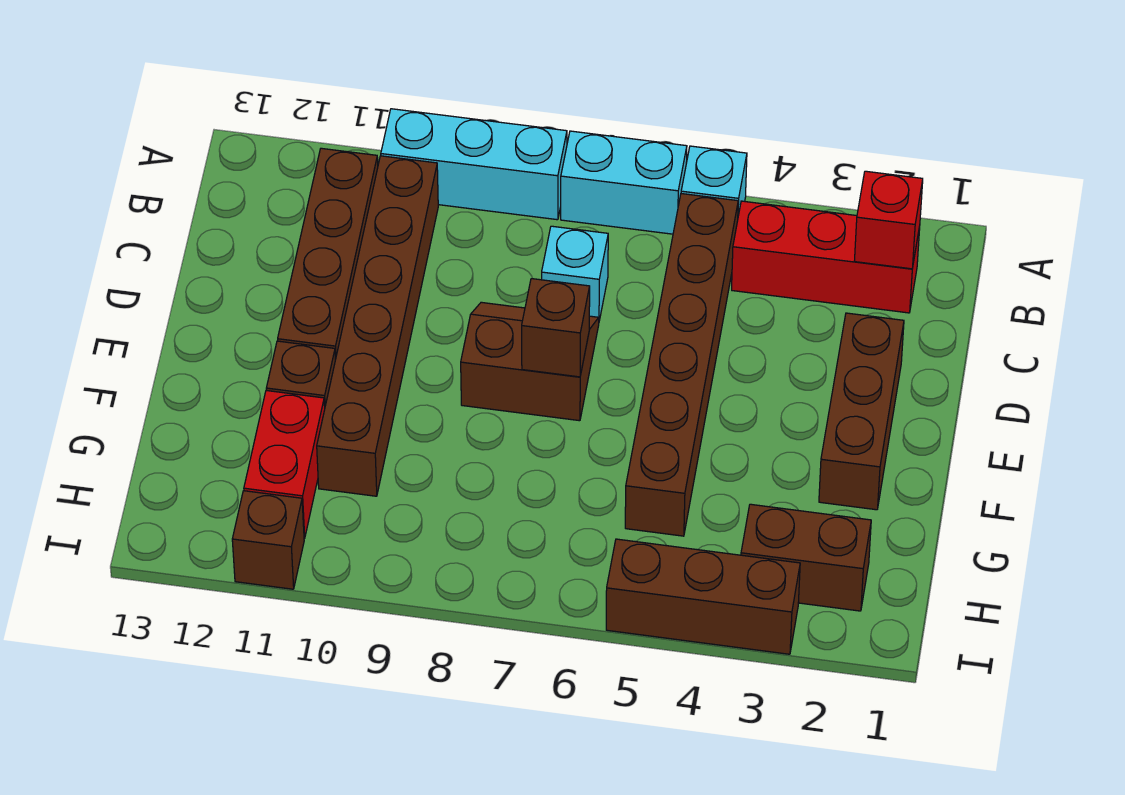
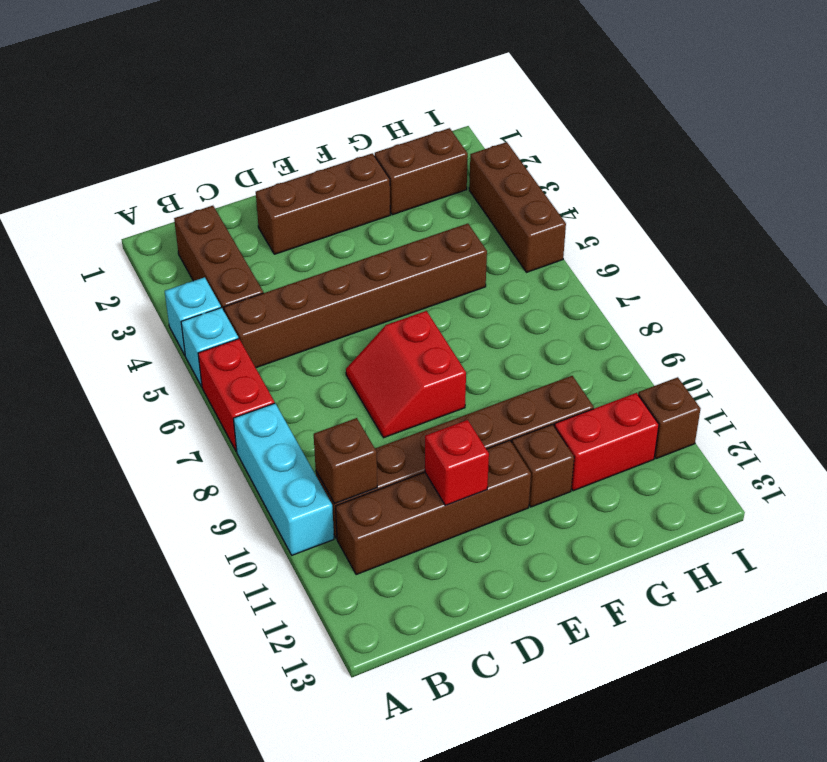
cyan brick A6:A7 level 1 -> red brick A6:A7 level 1
red brick B2:B4 level 1 -> brown brick B2:B4 level 1
red brick B2 level 2 -> red brick D11 level 2
cyan brick C7 level 1 -> cyan brick A4 level 1
brown slope D7:E8 level 1 top E -> red slope D7:E8 level 1 top E
brown brick E7 level 2 -> brown brick B10 level 2
brown brick H2:H3 level 1 -> brown brick G2:H2 level 1

